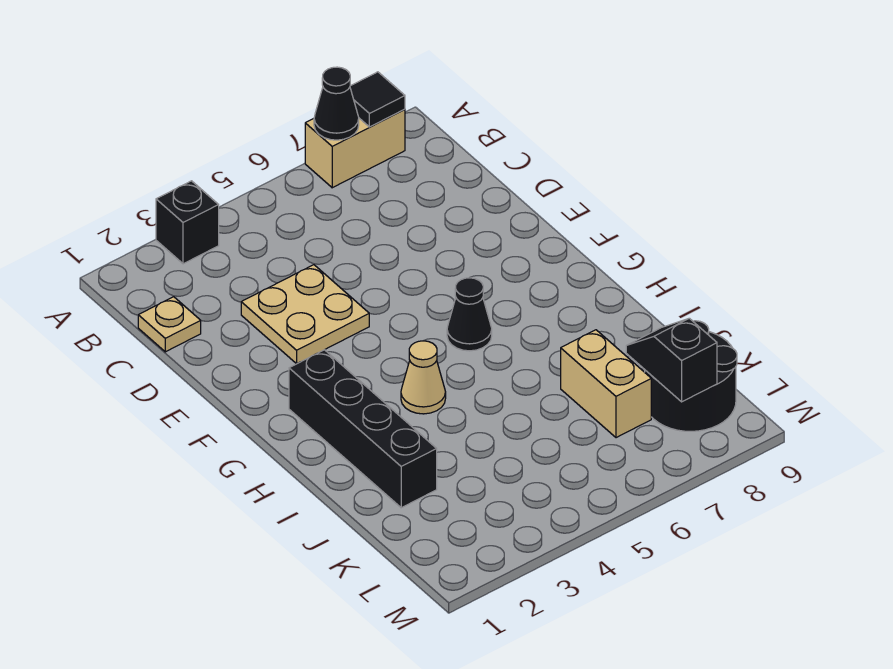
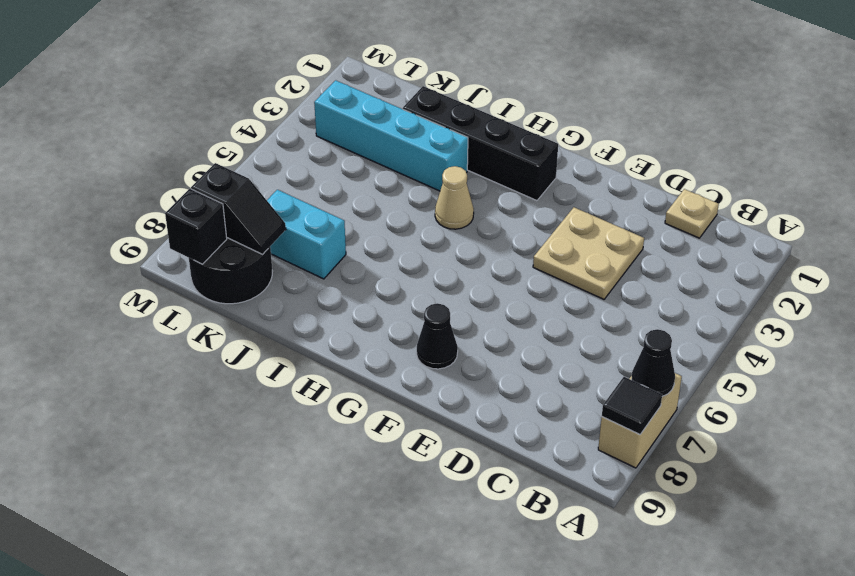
black brick A3 level 1 -> black brick L9 level 2
black cone G6 level 1 -> black cone F8 level 1
none -> cyan brick I3:L3 level 1
tan brick J7:K7 level 1 -> cyan brick J7:K7 level 1

